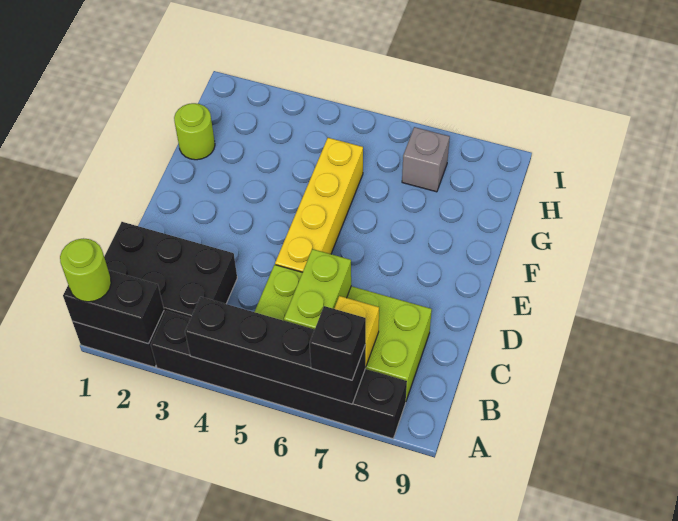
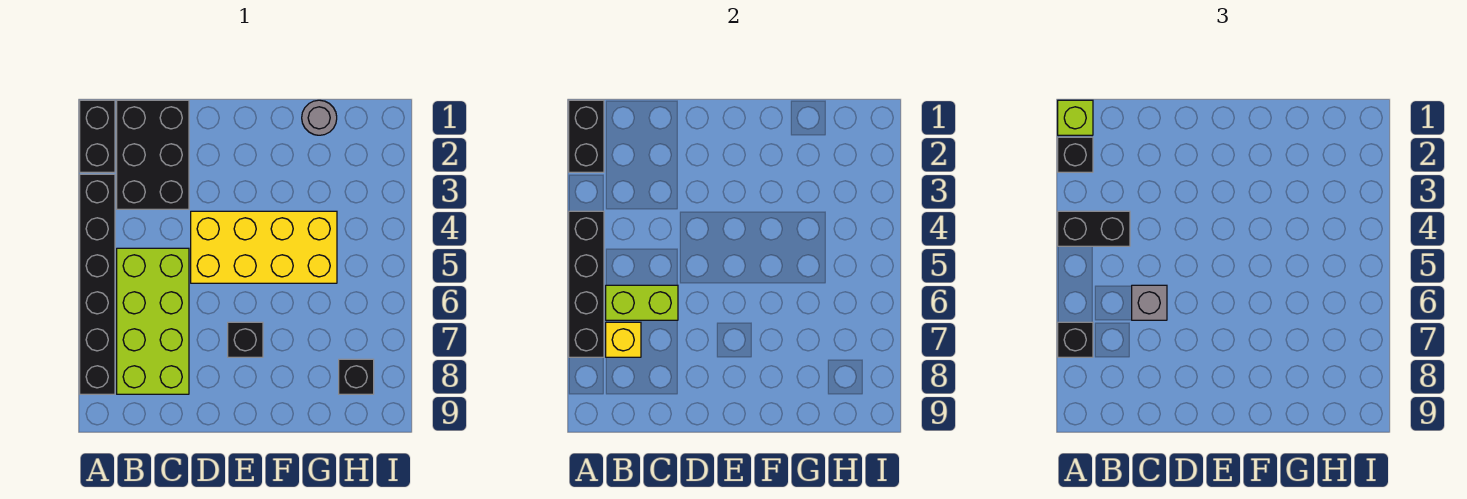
lime round brick A1 level 3 -> lime brick A1 level 3
none -> black brick A2 level 3
none -> black brick A4:B4 level 3
yellow brick D5:G5 level 1 -> yellow brick D4:G5 level 1
none -> black brick E7 level 1
lime round brick G1 level 1 -> grey round brick G1 level 1
grey brick H7 level 1 -> grey brick C6 level 3
none -> black brick H8 level 1

